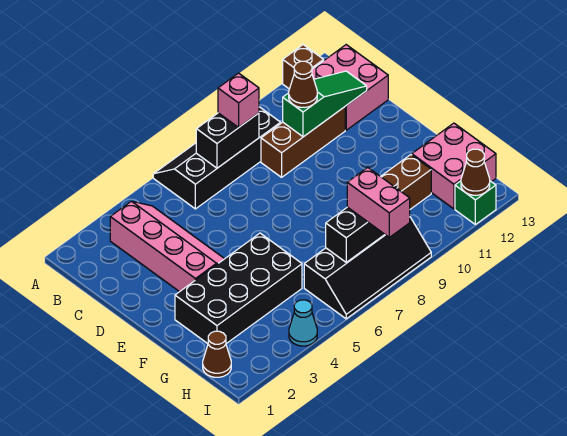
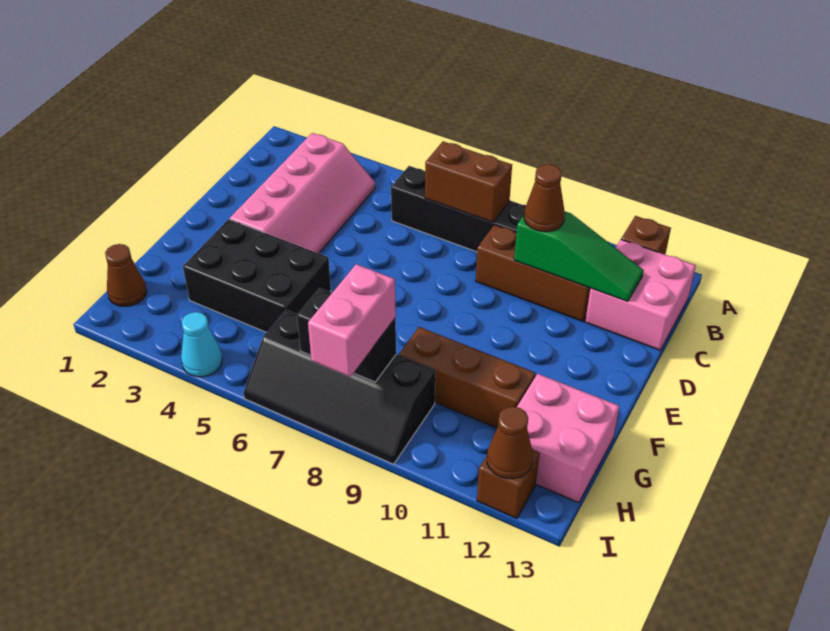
black brick B7:B8 level 2 -> brown brick B7:B8 level 2
pink brick B8 level 3 -> none
black brick F2:G5 level 1 -> black brick F3:G5 level 1
green brick I12 level 1 -> brown brick I12 level 1

